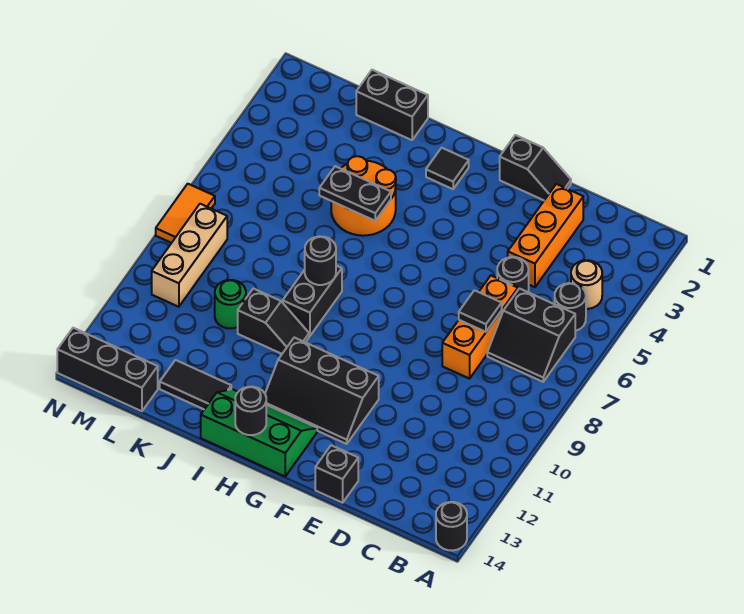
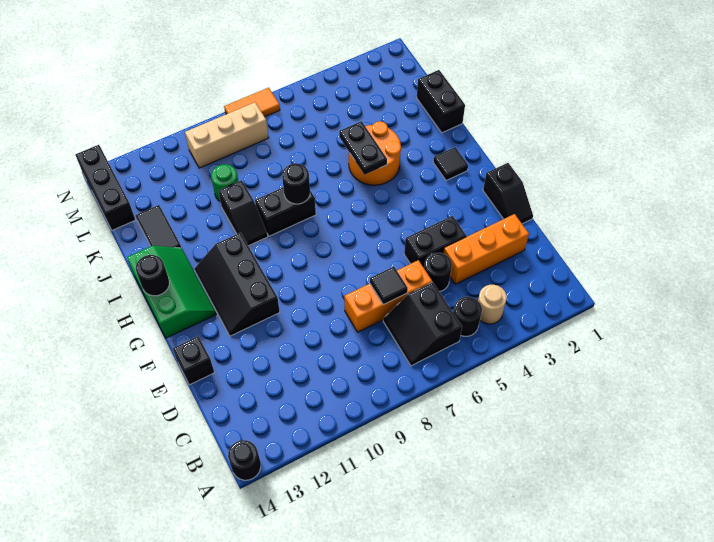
none -> black brick E4:E5 level 1

